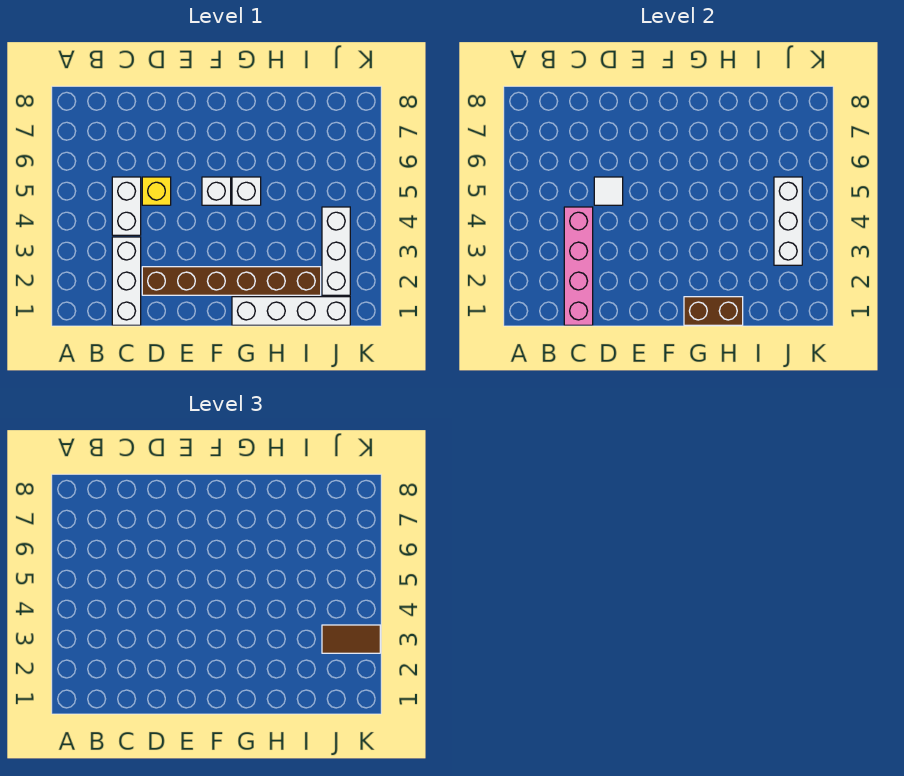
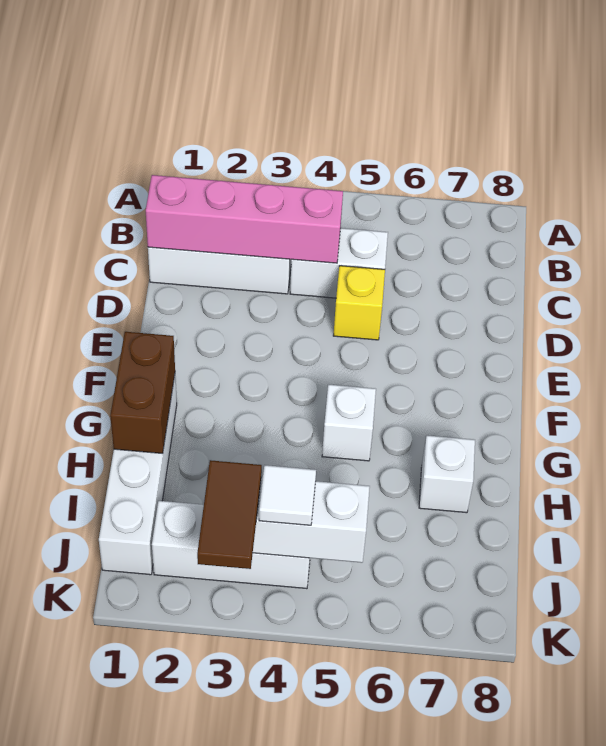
brown brick D2:I2 level 1 -> none
white tile D5 level 2 -> white tile J4 level 3
white brick F5 level 1 -> white brick H7 level 1

